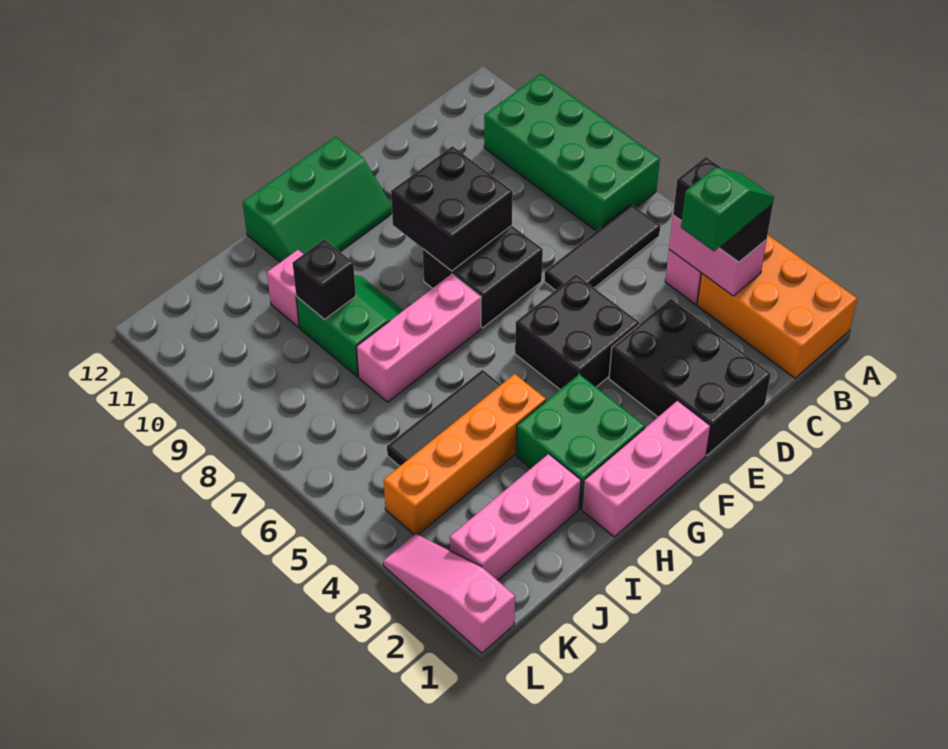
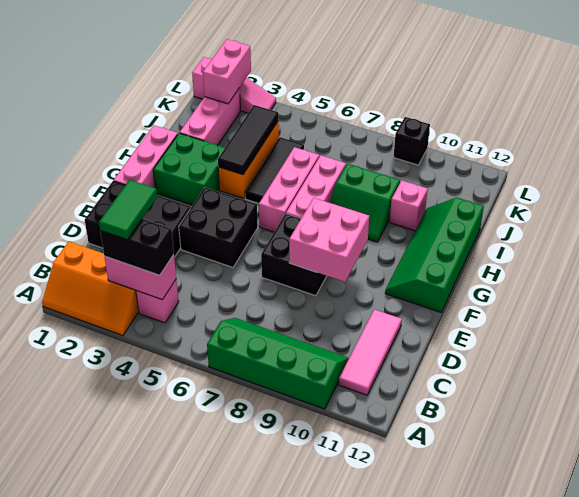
orange brick A1:B3 level 1 -> orange slope A1:B3 level 1 top B
green brick A7:B10 level 1 -> green slope A7:B10 level 1 top A
green slope B3:C3 level 4 top C -> green tile B3:C3 level 4
black tile B6:D6 level 1 -> black tile H4:J4 level 2
none -> pink tile B11:D11 level 1
black brick E8:F9 level 2 -> pink brick E8:F9 level 2
green slope F11:H12 level 1 top 12 -> green slope F11:I12 level 1 top 12
none -> pink brick G6:I6 level 1
orange brick H4:K4 level 1 -> orange brick H4:J4 level 1
black brick I9 level 2 -> black brick L9 level 1
none -> pink brick K2:L2 level 2

